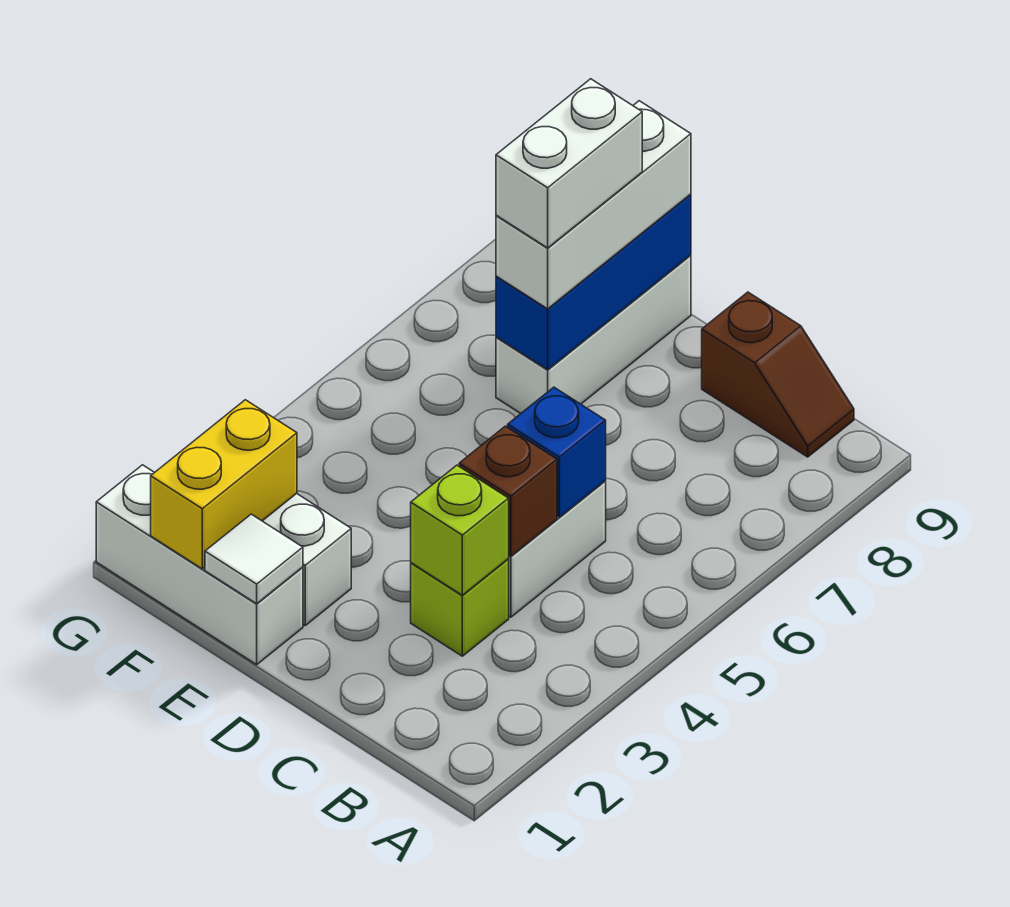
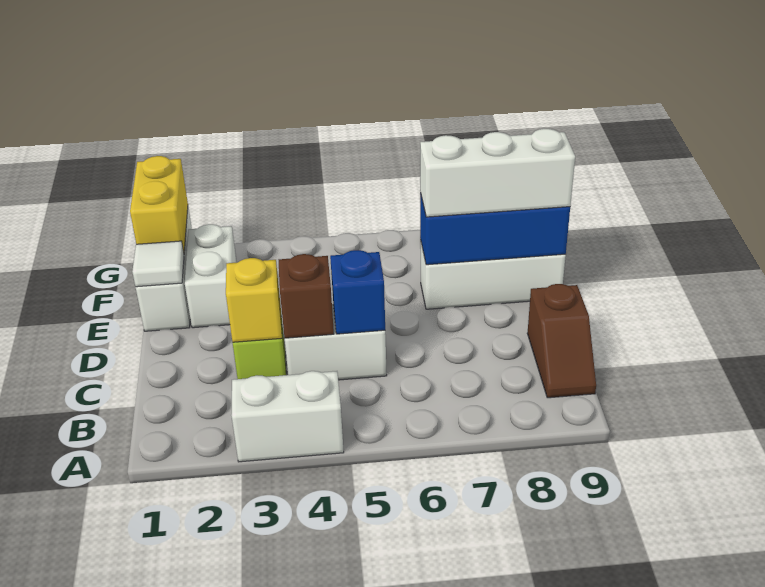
lime brick C3 level 2 -> yellow brick C3 level 2
white brick E7:E8 level 4 -> white brick A3:A4 level 1
yellow brick F1:F2 level 2 -> yellow brick F1:G1 level 2

